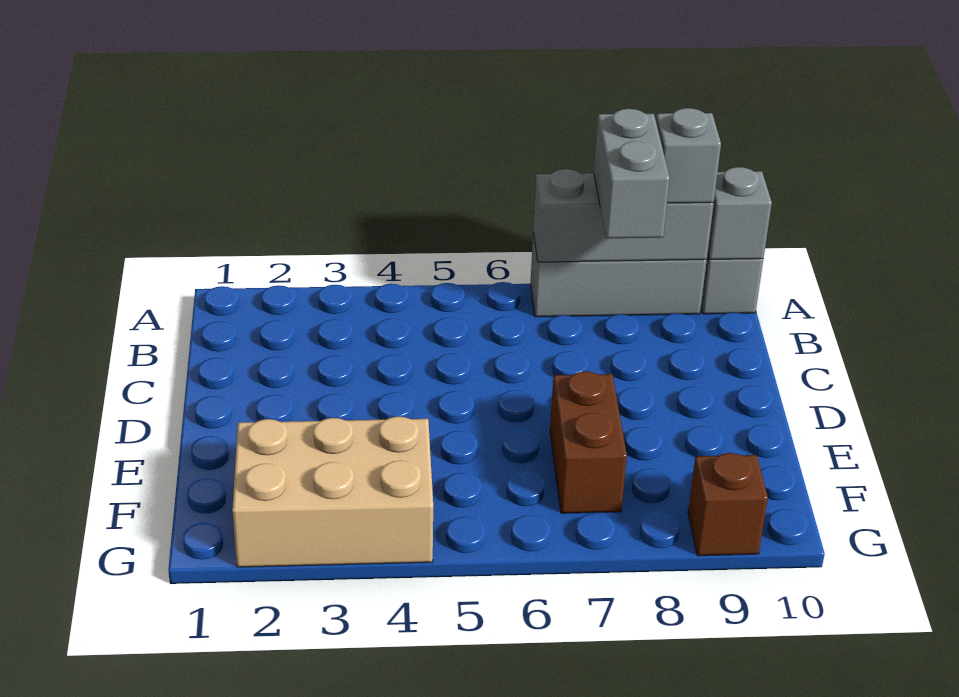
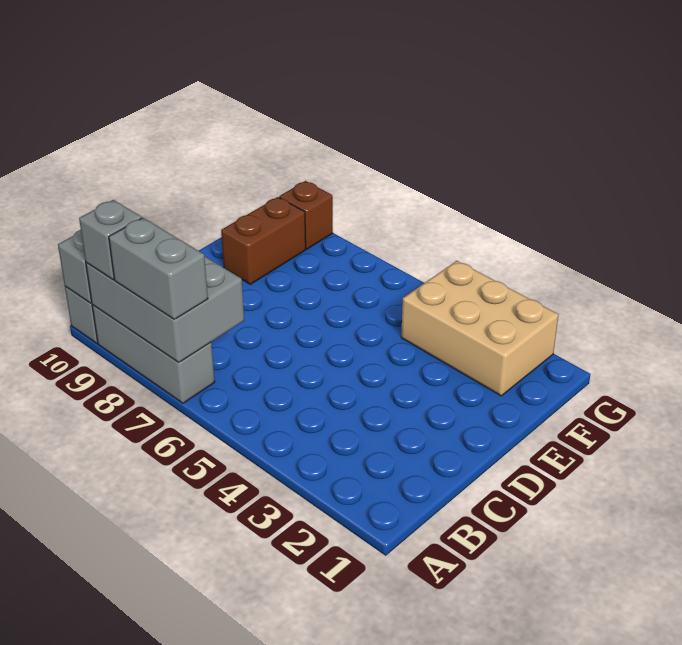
grey brick A7:A9 level 2 -> grey brick A7:B9 level 2
grey brick A8:B8 level 3 -> grey brick A7:A8 level 3
brown brick E7:F7 level 1 -> brown brick E9:F9 level 1

